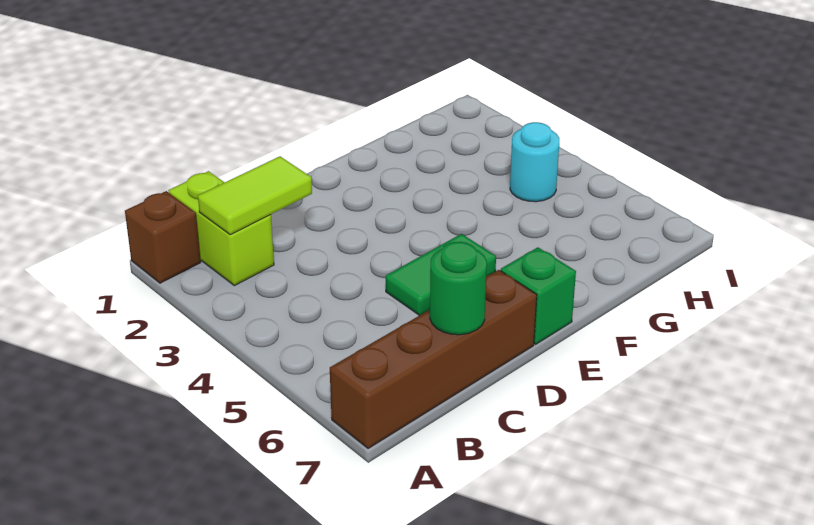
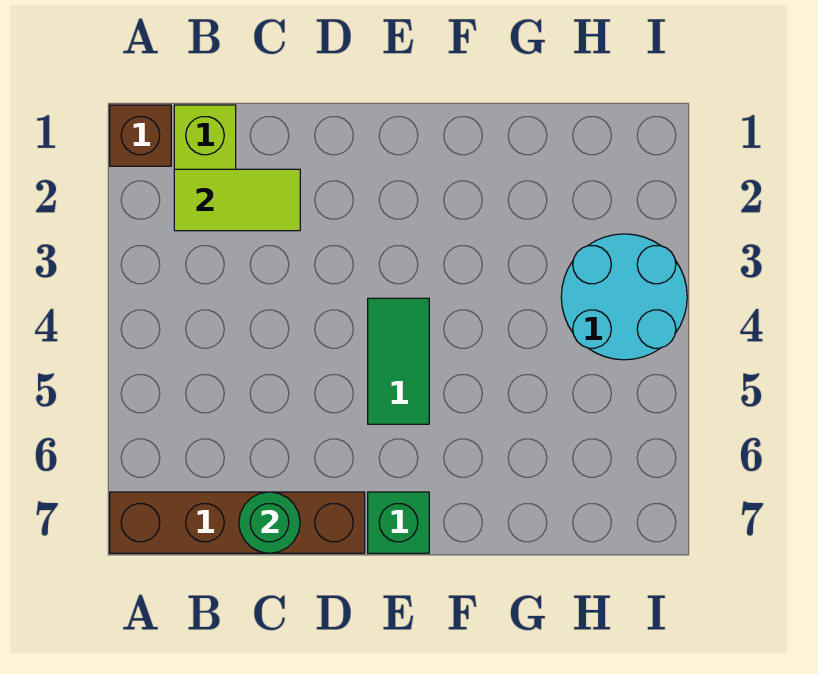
green tile D5:E5 level 1 -> green tile E4:E5 level 1
cyan round brick H4 level 1 -> cyan round brick H3:I4 level 1

